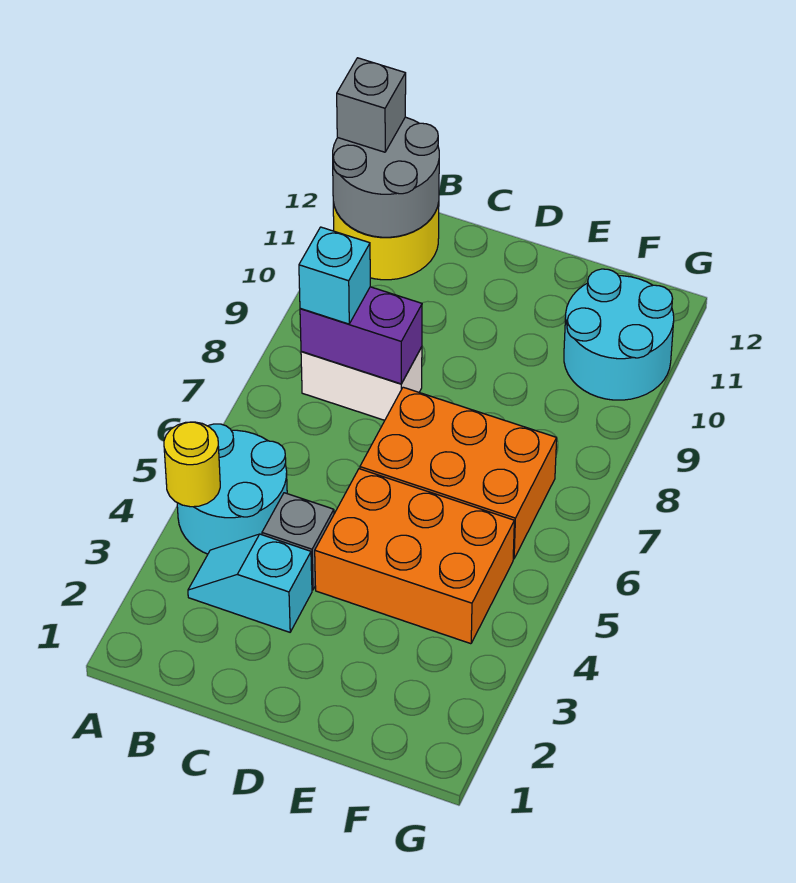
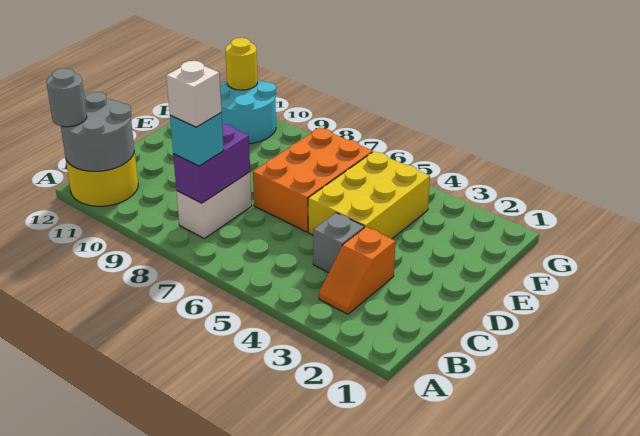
cyan round brick A4:B5 level 1 -> none
yellow round brick A4 level 2 -> yellow round brick G11 level 2
grey brick A12 level 3 -> grey round brick A12 level 3
cyan slope B3:C3 level 1 top C -> orange slope B3:C3 level 1 top C
none -> white brick B8 level 4
orange brick D4:F5 level 1 -> yellow brick D4:F5 level 1

